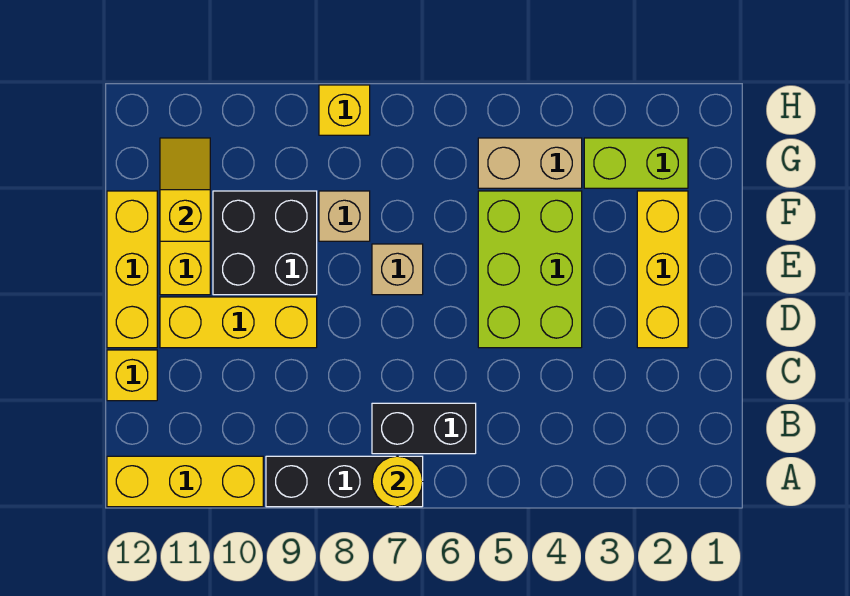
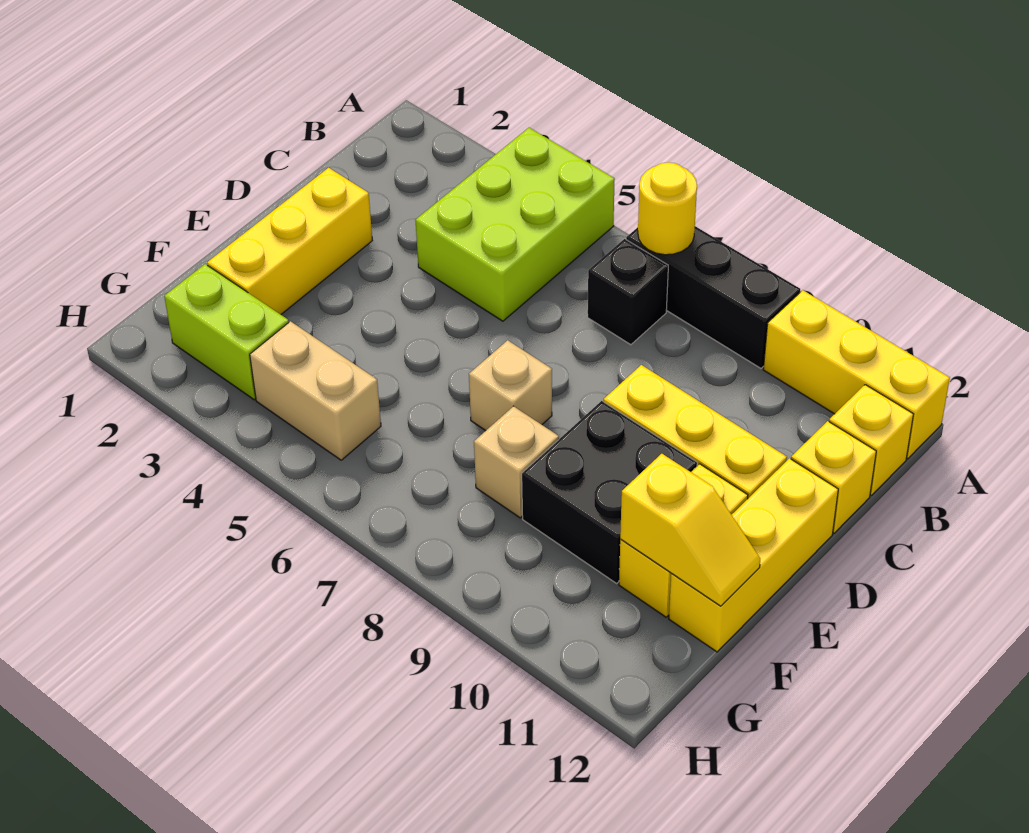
black brick B6:B7 level 1 -> black brick B7 level 1
lime brick D4:F5 level 1 -> lime brick A4:C5 level 1
yellow slope F11:G11 level 2 top F -> yellow slope F11:F12 level 2 top 11
yellow brick H8 level 1 -> yellow brick B12 level 1

